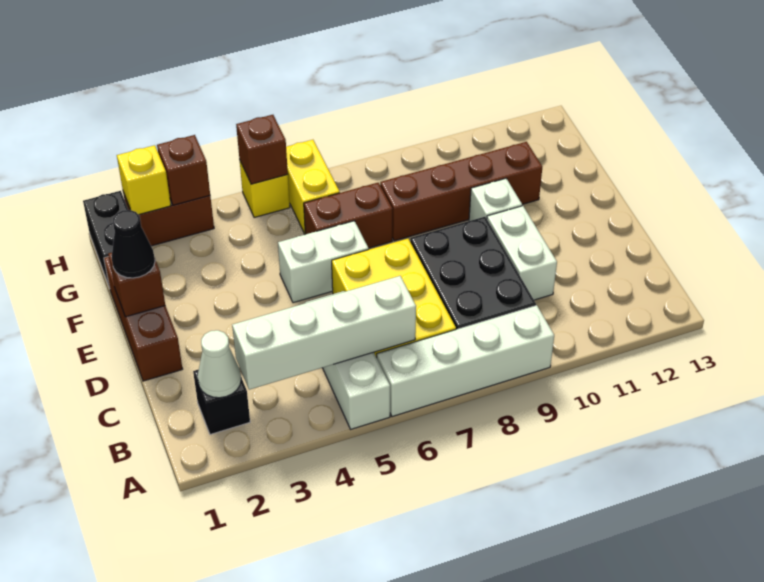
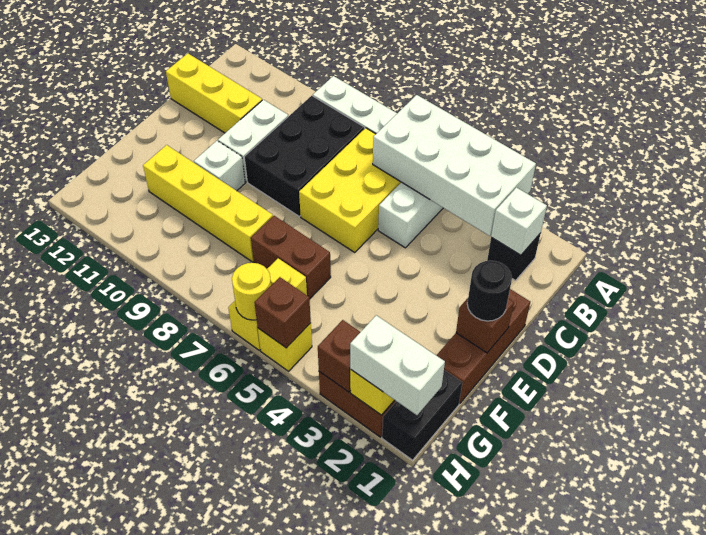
white cone B2 level 2 -> white brick B2 level 2
white brick B3:B6 level 2 -> white brick A3:B6 level 2
none -> yellow brick C11:C13 level 1
black cone E1 level 3 -> black round brick E1 level 3
white brick E5:E6 level 1 -> white brick H1:H2 level 3
brown brick F8:F11 level 1 -> yellow brick F8:F11 level 1
none -> yellow round brick H6 level 2

